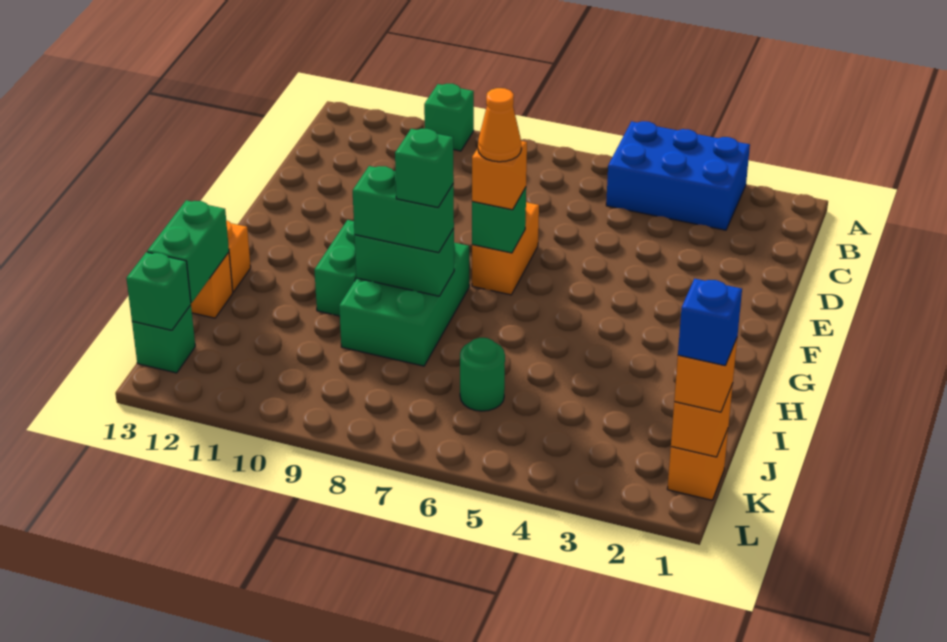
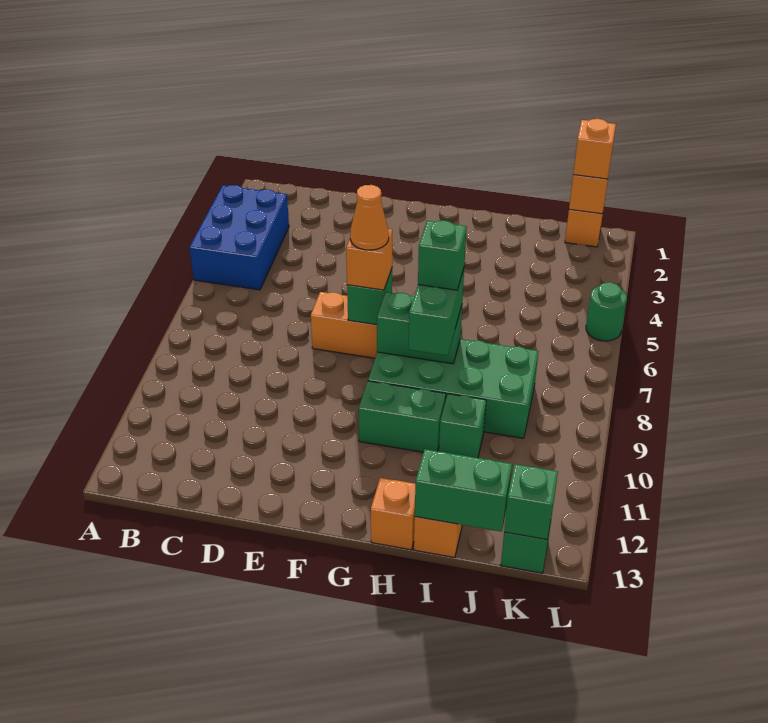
green brick A10 level 1 -> green brick I10 level 1
green brick G8:I9 level 1 -> green brick G8:J9 level 1
green brick H8:H9 level 2 -> green brick G8:H8 level 2
green round brick J6 level 1 -> green round brick L5 level 1
blue brick K1 level 4 -> none

